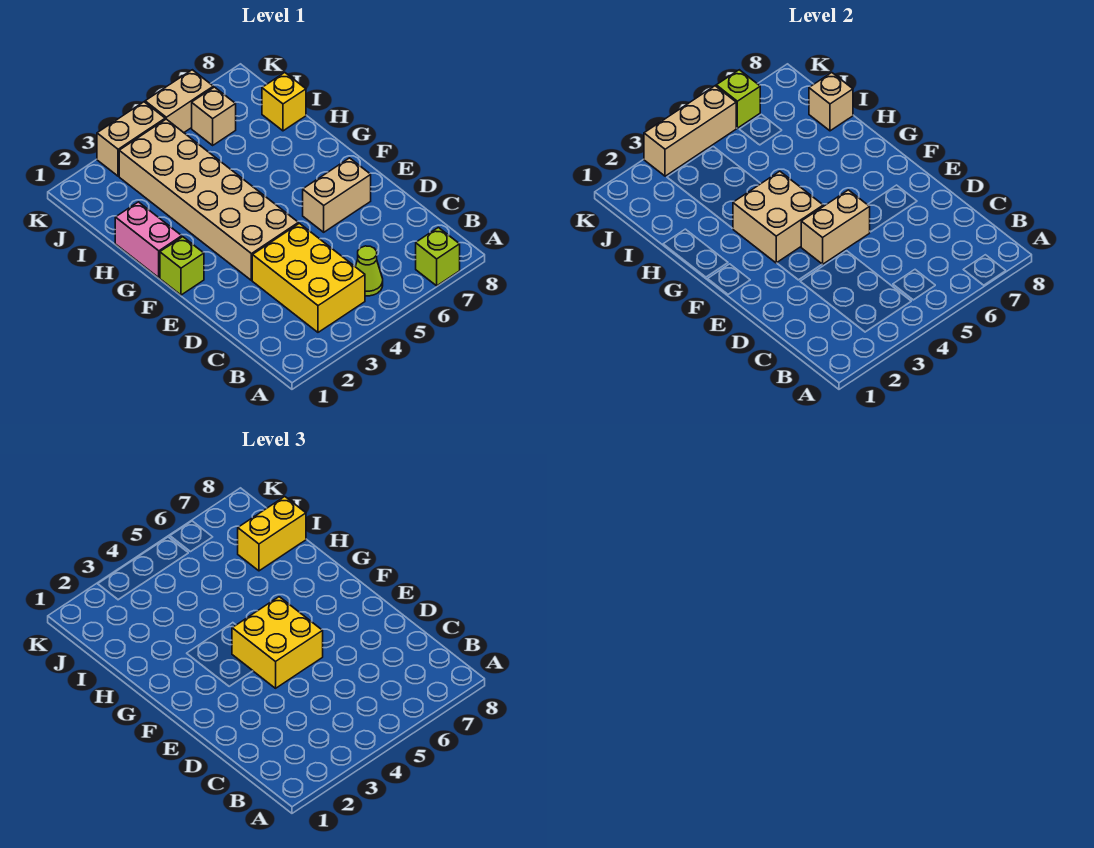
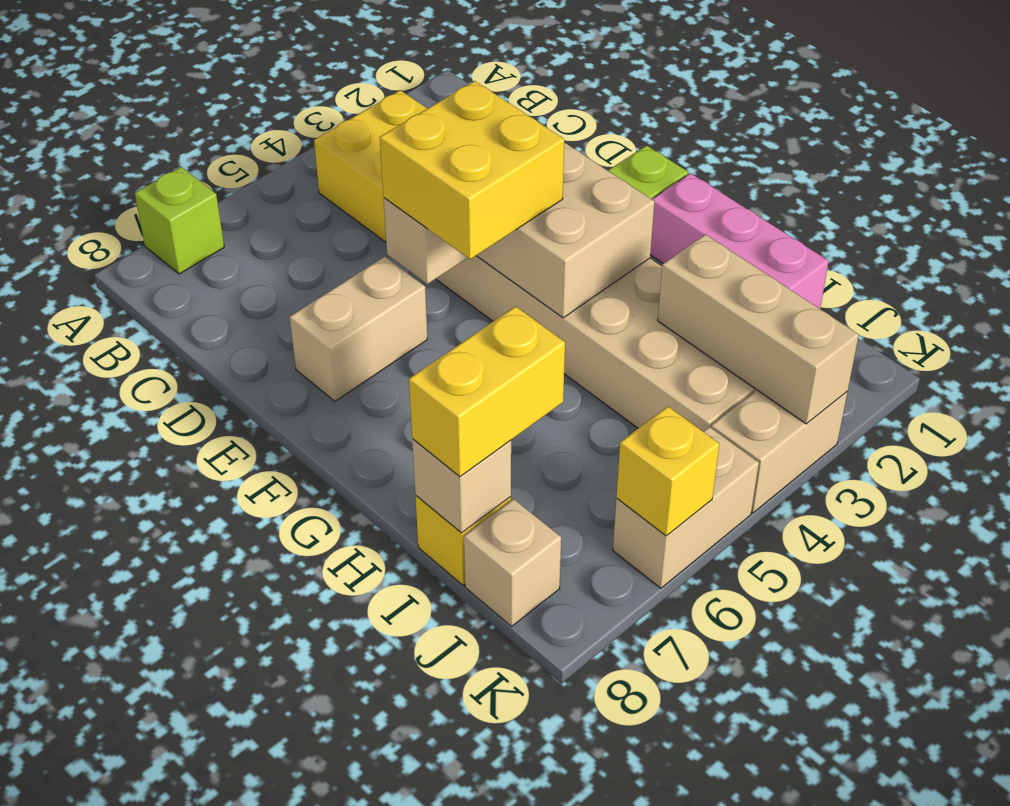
lime cone B5 level 1 -> none
pink brick G1:H1 level 1 -> pink brick G1:I1 level 1
tan brick J6 level 1 -> tan brick J8 level 1
tan brick K3:K5 level 2 -> tan brick I3:K3 level 2
lime brick K6 level 2 -> yellow brick K6 level 2

